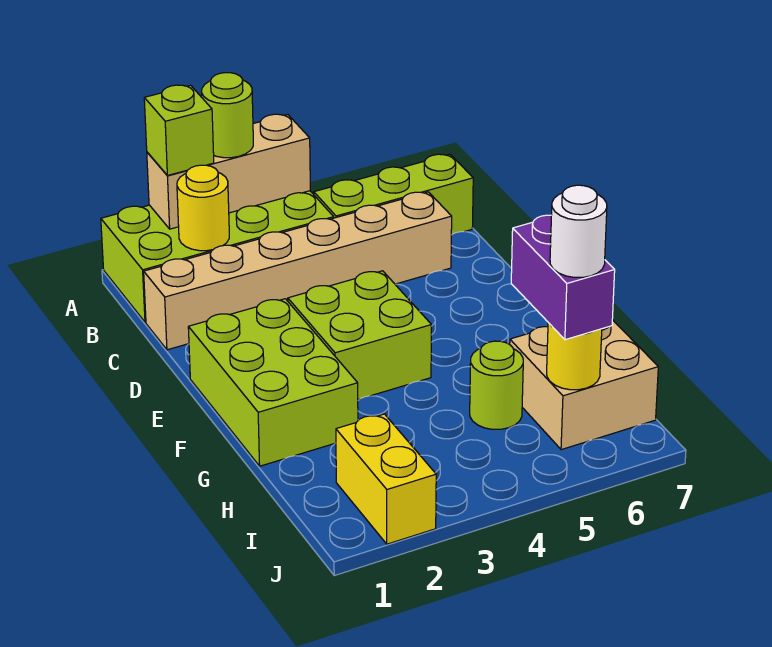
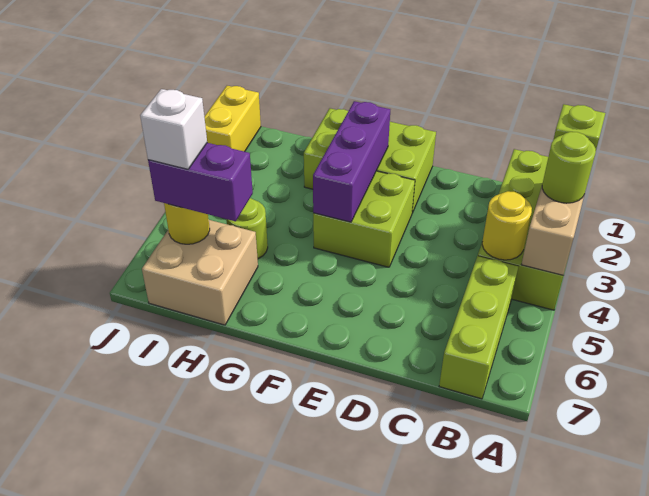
yellow round brick B2 level 2 -> yellow round brick B4 level 2
tan brick C1:C6 level 1 -> none
none -> purple brick F2:F4 level 2
yellow brick I2:J2 level 1 -> yellow brick J1:J2 level 1
white round brick I6 level 4 -> white brick I6 level 4

